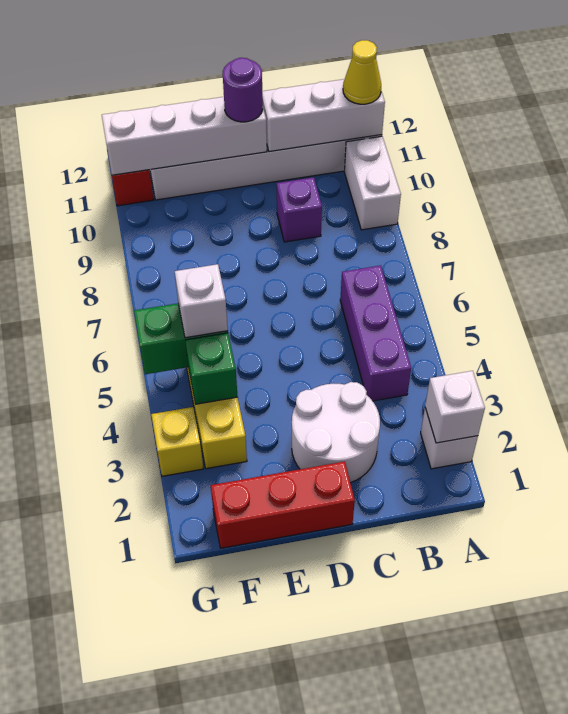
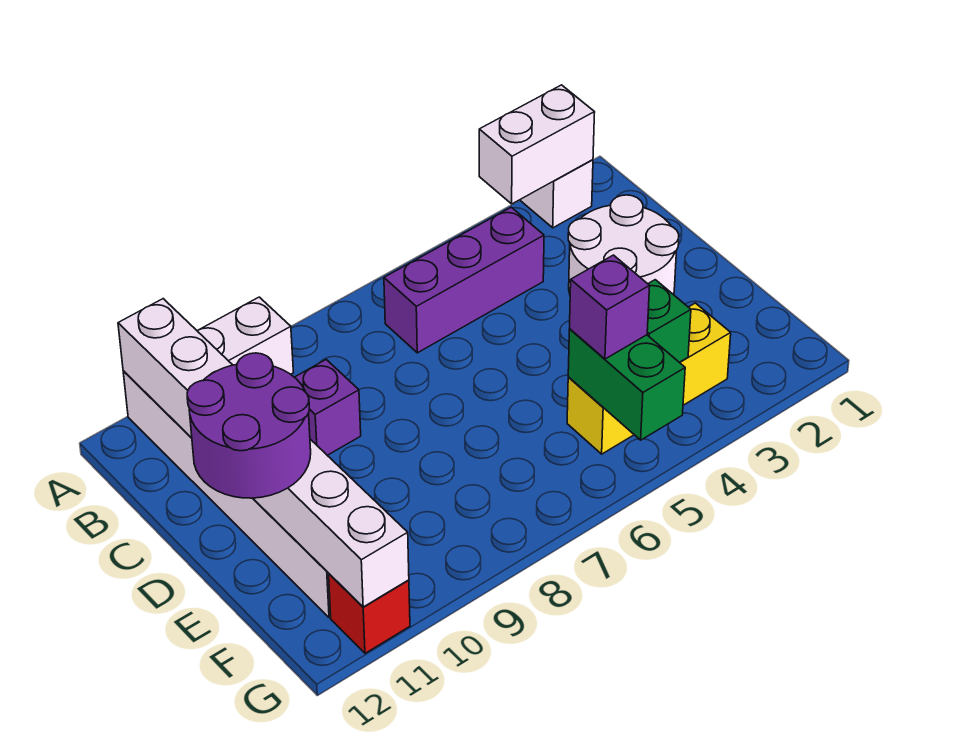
white brick A2 level 2 -> white brick A2:A3 level 2
yellow cone A11 level 3 -> none
red brick D1:F1 level 1 -> none
purple round brick D11 level 3 -> purple round brick D11:E12 level 3
white brick F5 level 3 -> purple brick F5 level 3
yellow brick G3 level 1 -> none

